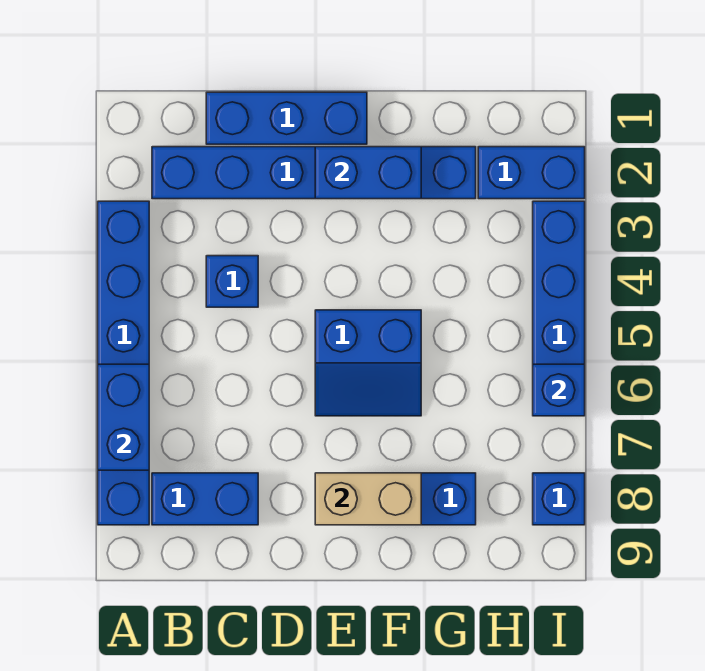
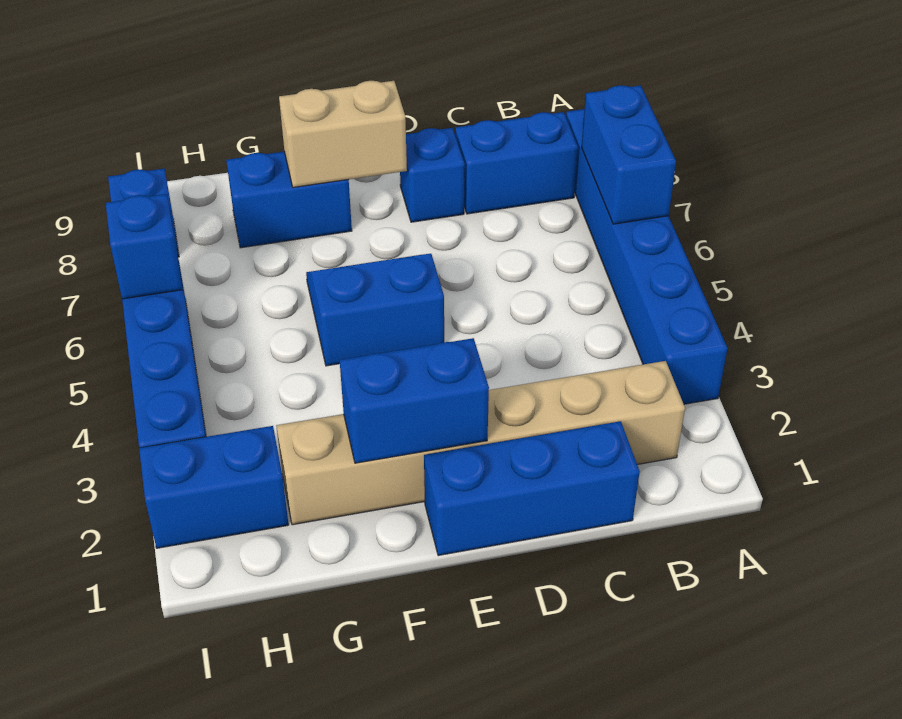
blue brick B2:G2 level 1 -> tan brick B2:G2 level 1
blue brick C4 level 1 -> blue brick D8 level 1

